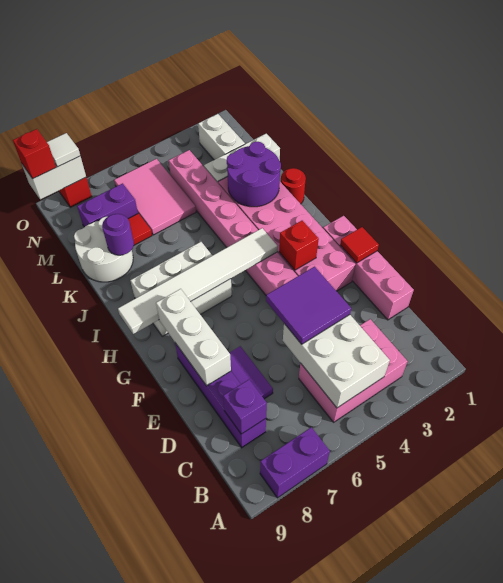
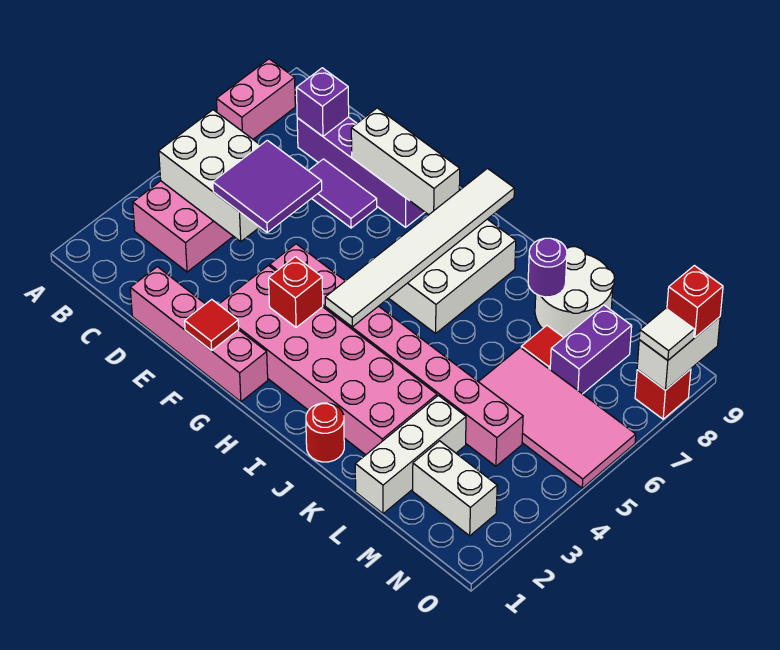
purple brick A7:A8 level 1 -> pink brick A7:A8 level 1
purple round brick J2:K3 level 2 -> none
pink tile L5:N6 level 1 -> pink tile L5:O6 level 1

